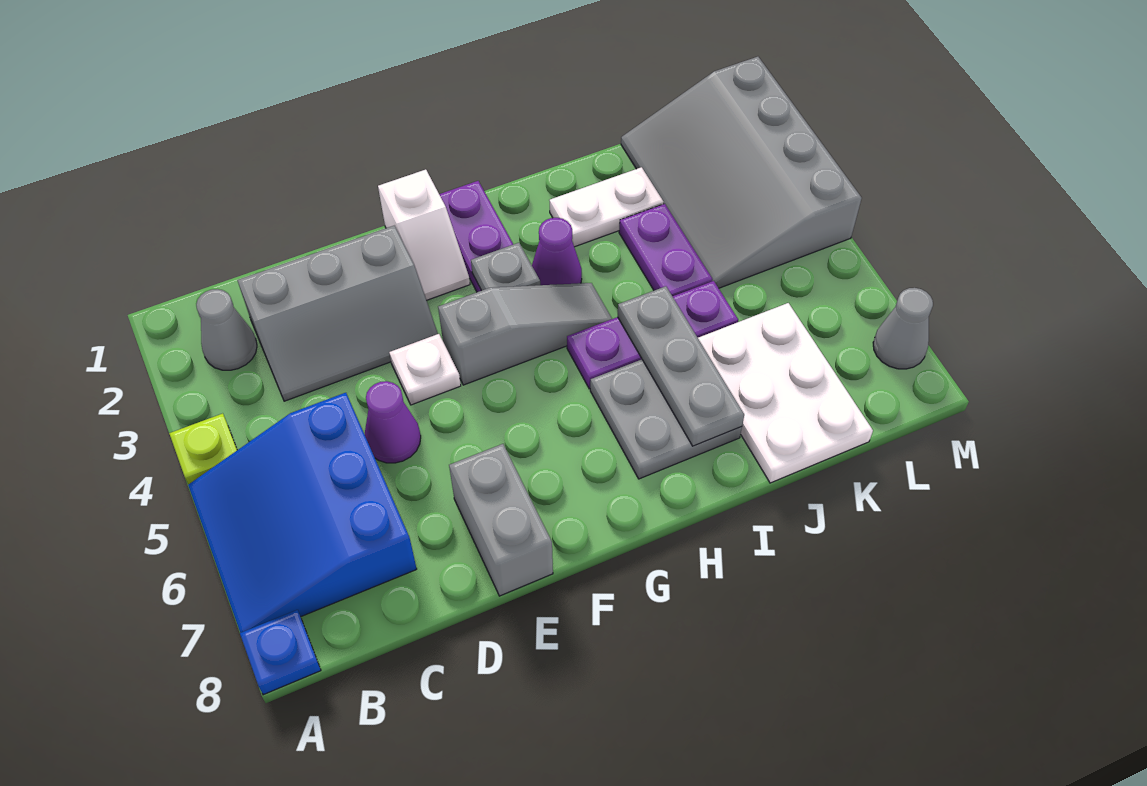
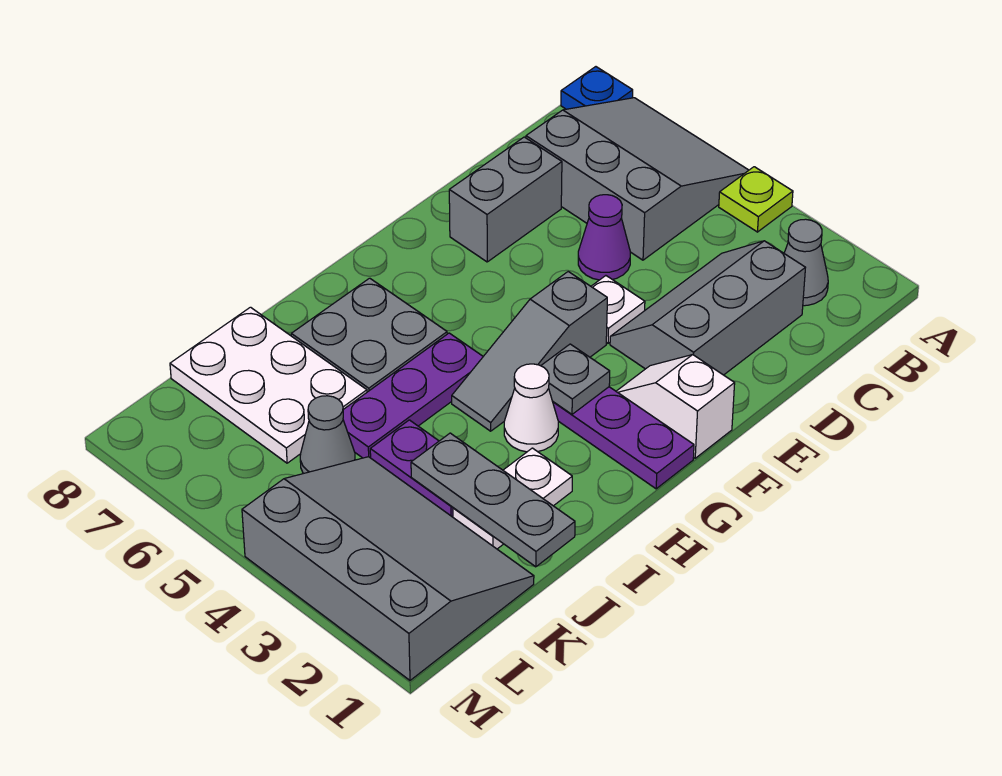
blue slope A5:C7 level 1 top C -> grey slope A5:C7 level 1 top C
grey brick E7:E8 level 1 -> grey brick D7:E7 level 1
purple cone H3 level 1 -> white cone H3 level 1
grey plate I5:I7 level 2 -> grey plate J1:J3 level 2
grey cone M7 level 1 -> grey cone K5 level 1

